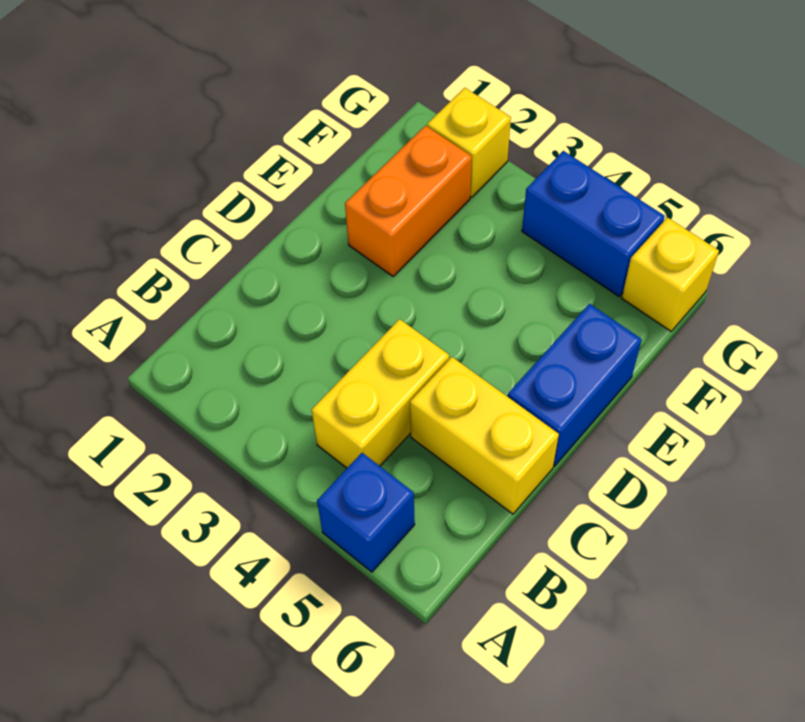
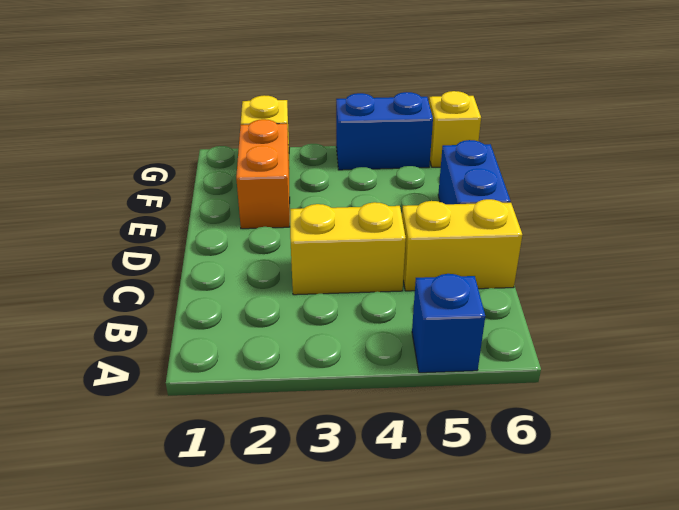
yellow brick B4:C4 level 1 -> yellow brick C3:C4 level 1

